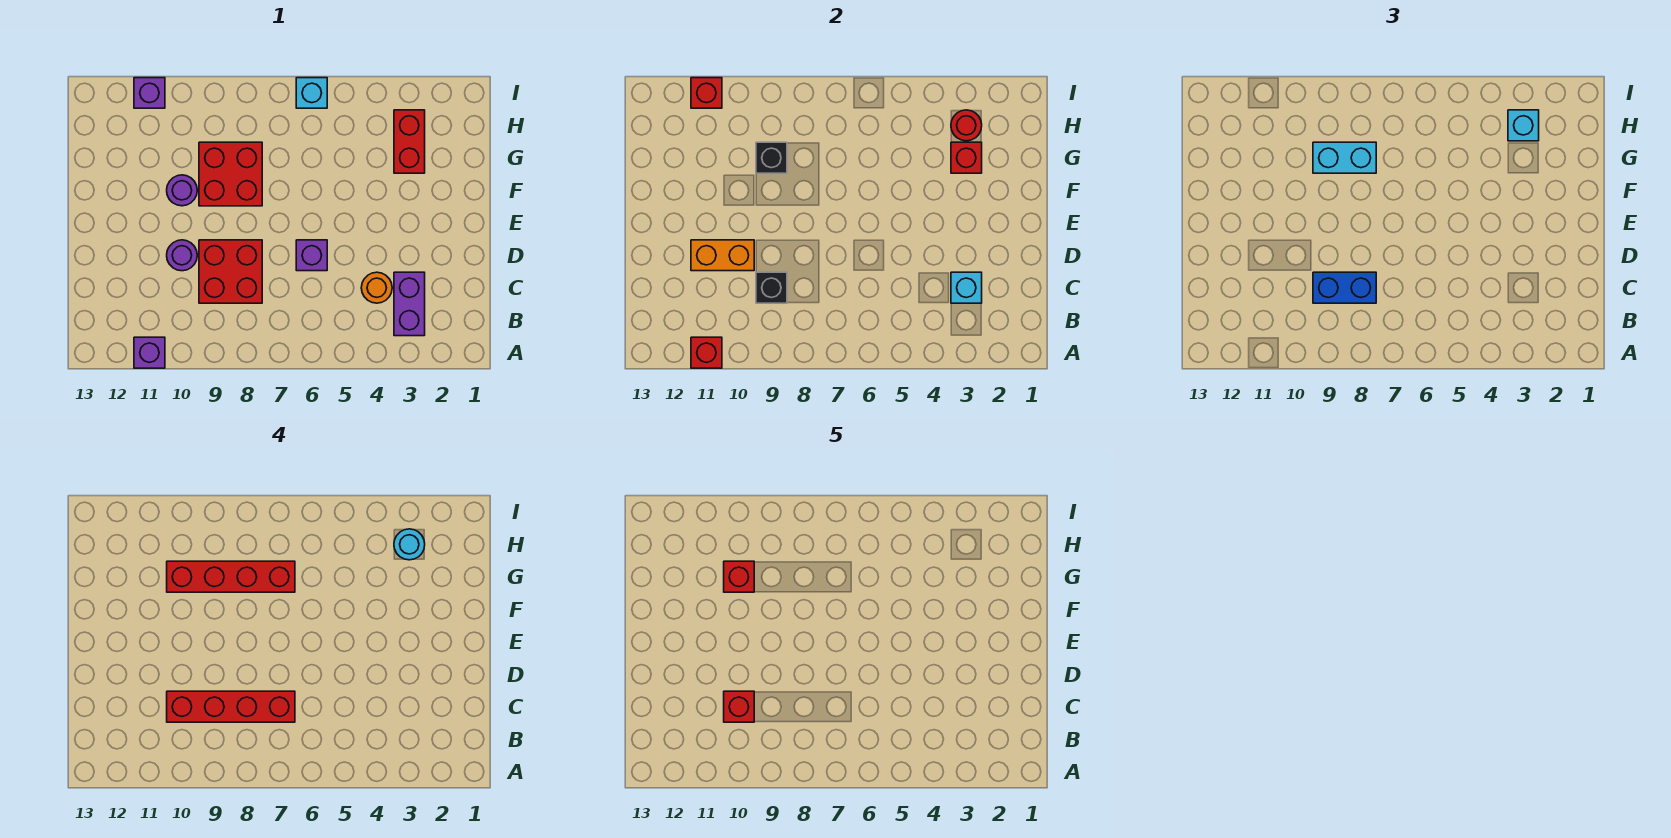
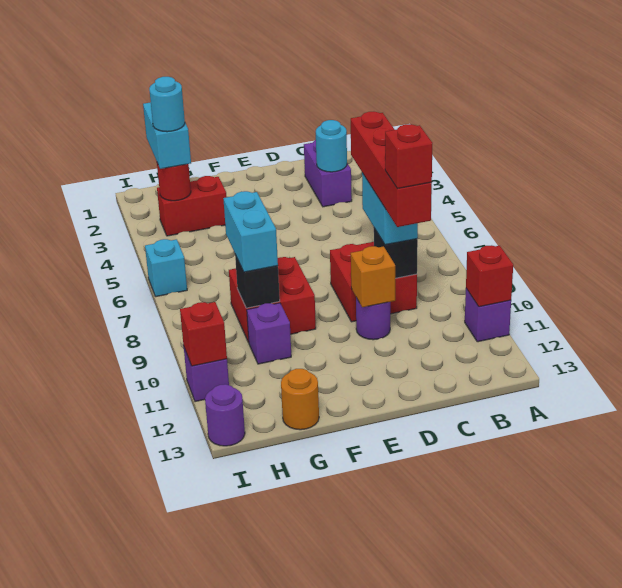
purple brick B3:C3 level 1 -> purple brick C2:C3 level 1
cyan brick C3 level 2 -> cyan round brick C3 level 2
orange round brick C4 level 1 -> orange round brick G13 level 1
blue brick C8:C9 level 3 -> cyan brick C8:C9 level 3
purple brick D6 level 1 -> purple brick G10 level 1
orange brick D10:D11 level 2 -> orange brick D10 level 2
purple round brick F10 level 1 -> purple round brick I13 level 1
red brick G3 level 2 -> none
red brick G7:G10 level 4 -> none
red brick G10 level 5 -> none
cyan brick H3 level 3 -> cyan brick H2:H3 level 3

